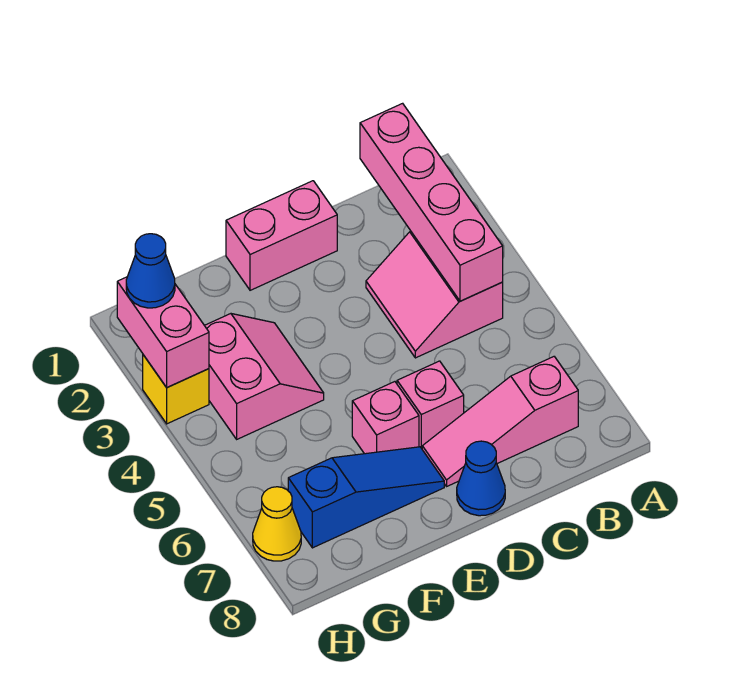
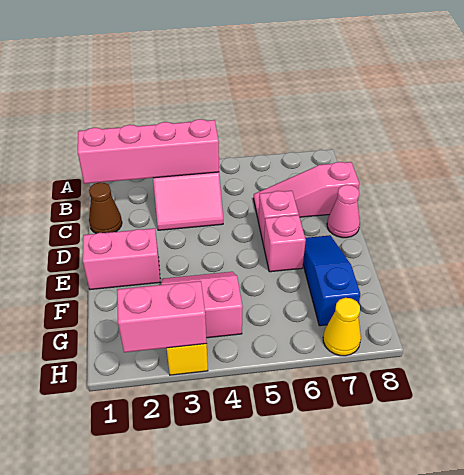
pink slope B7:D7 level 1 top B -> pink slope C6:C8 level 1 top 8
none -> brown cone C1 level 1
pink brick D1:E1 level 1 -> pink brick E1:E2 level 1
blue cone D8 level 1 -> pink cone D8 level 1
blue cone H2 level 3 -> none

